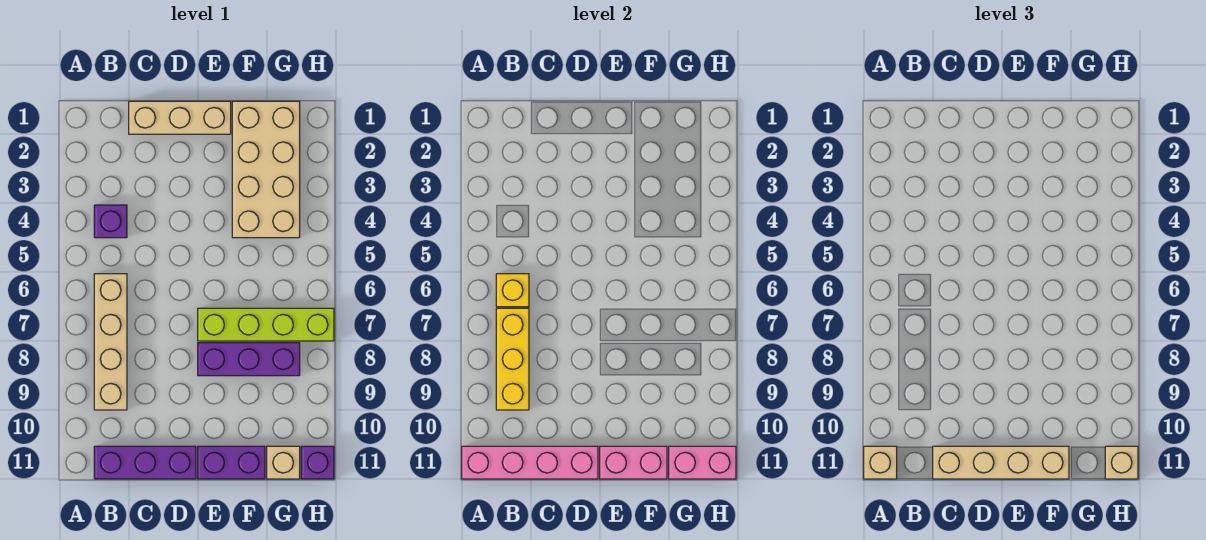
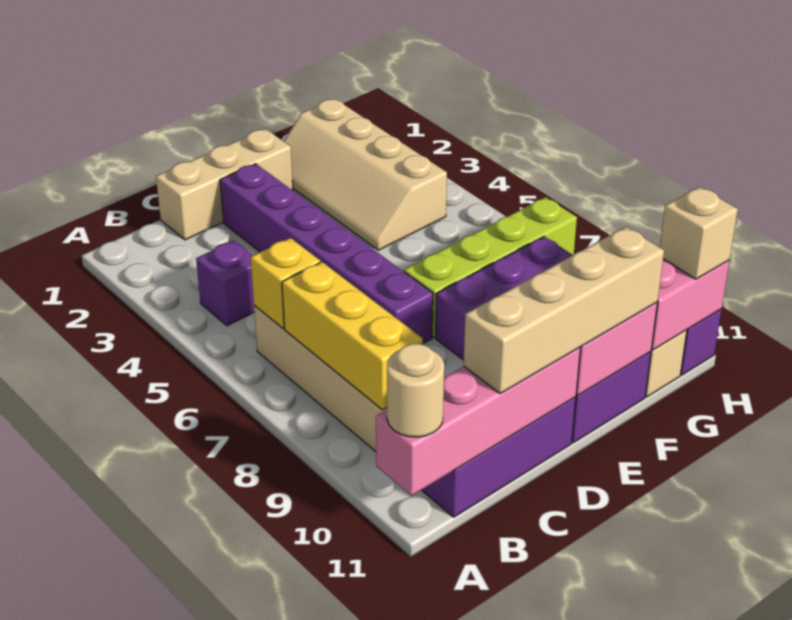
tan brick A11 level 3 -> tan round brick A11 level 3
none -> purple brick D2:D7 level 1
tan brick F1:G4 level 1 -> tan slope F1:G4 level 1 top G

